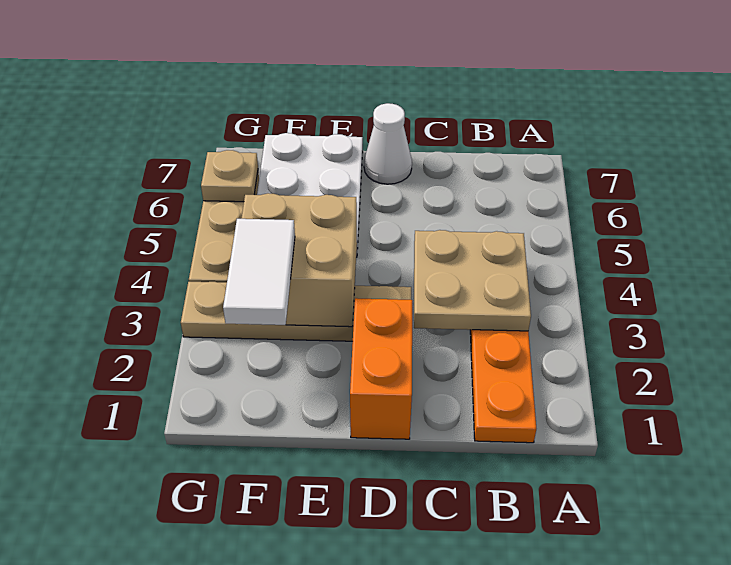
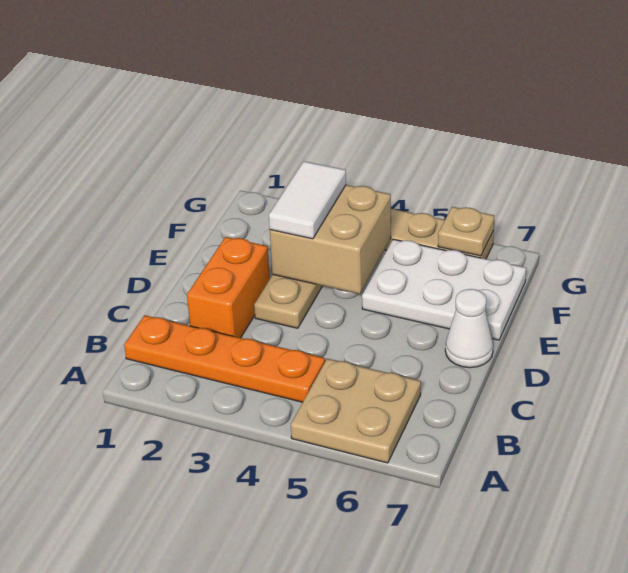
tan plate B3:C4 level 2 -> tan plate A5:B6 level 1
orange brick D1:D2 level 1 -> orange brick C2:D2 level 1
white tile F2:F3 level 3 -> white tile E3:F3 level 3

